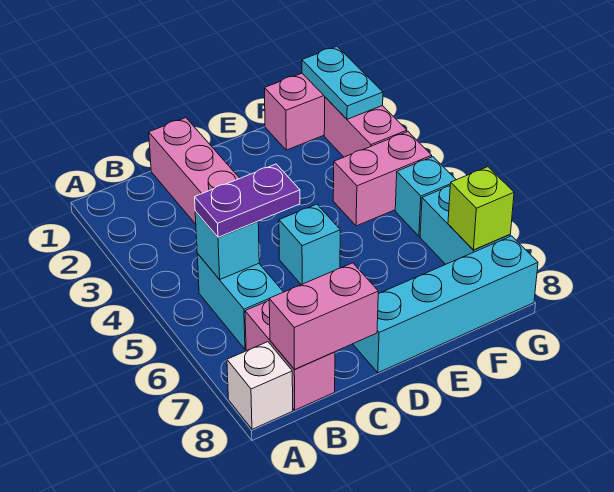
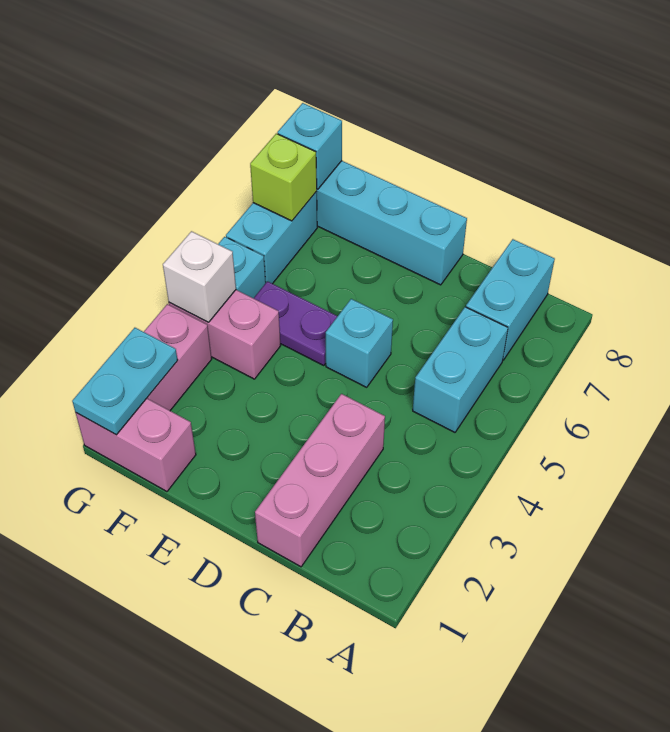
white brick A8 level 1 -> white brick G4 level 2
cyan brick B5 level 2 -> cyan brick G8 level 2
purple plate B5:C5 level 3 -> purple plate E5:F5 level 1
pink brick B7:B8 level 1 -> cyan brick B7:B8 level 1
pink brick B8:C8 level 2 -> none

